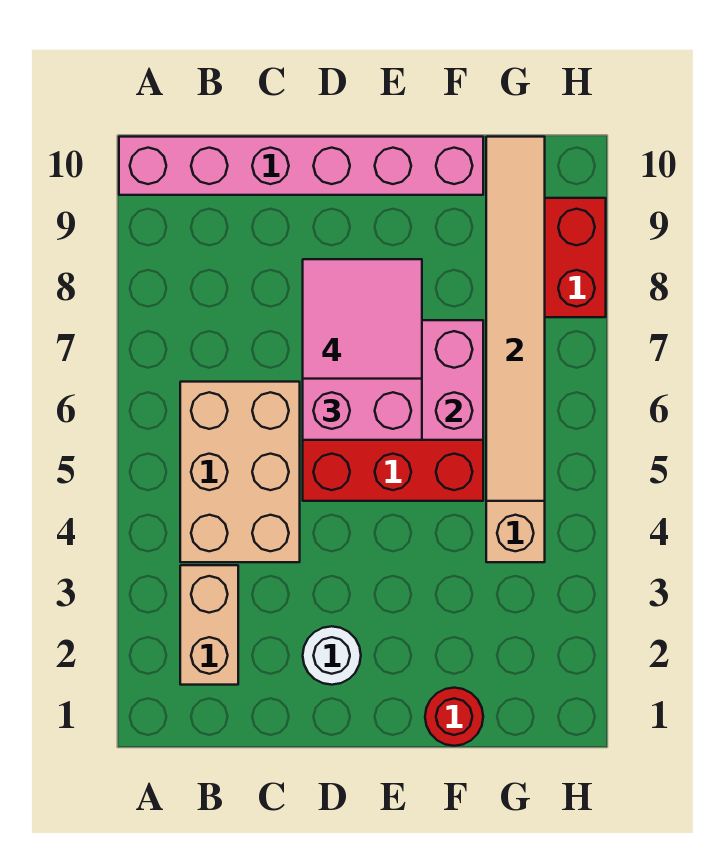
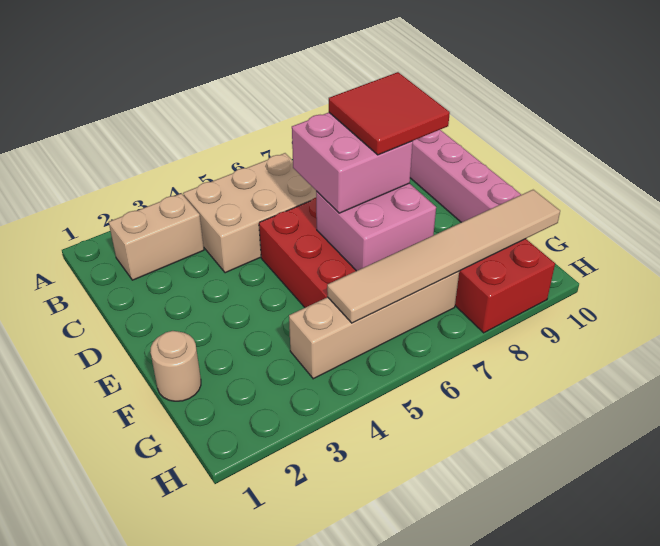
white round brick D2 level 1 -> none
pink tile D7:E8 level 4 -> red tile D7:E8 level 4
red round brick F1 level 1 -> tan round brick F1 level 1

